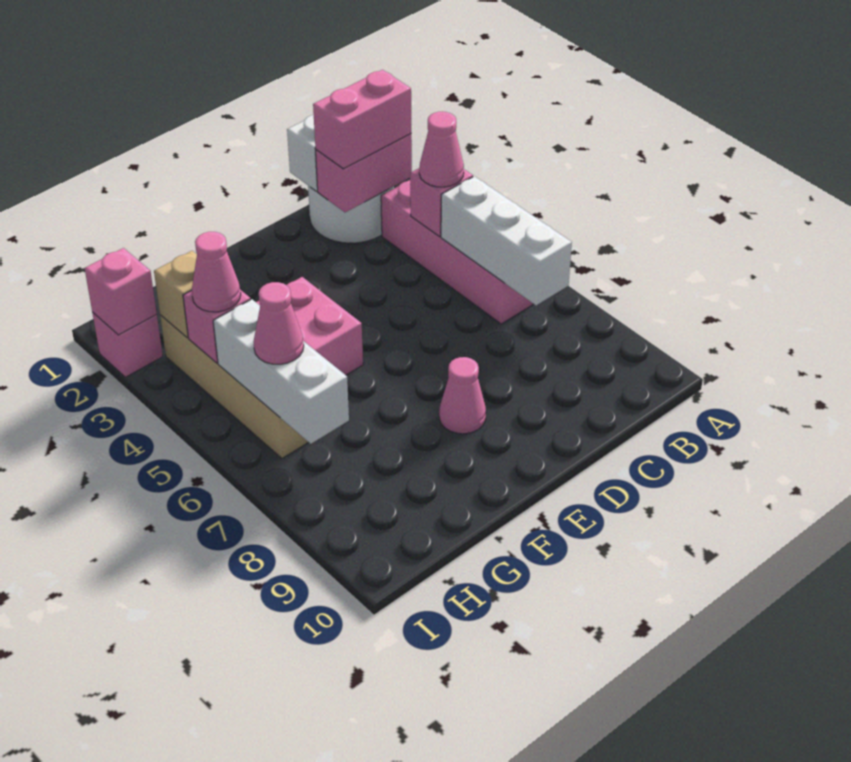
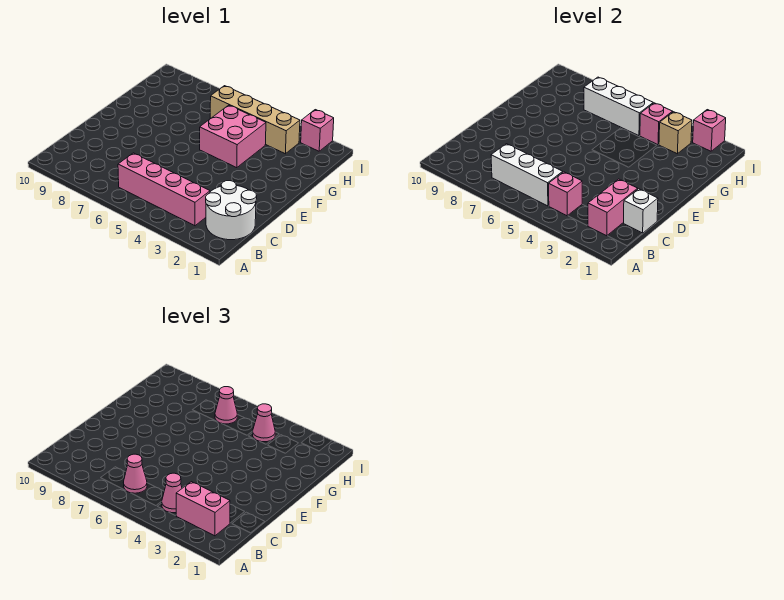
pink brick B2:C2 level 3 -> pink brick B2:B3 level 3
pink cone E8 level 1 -> pink cone B6 level 3

